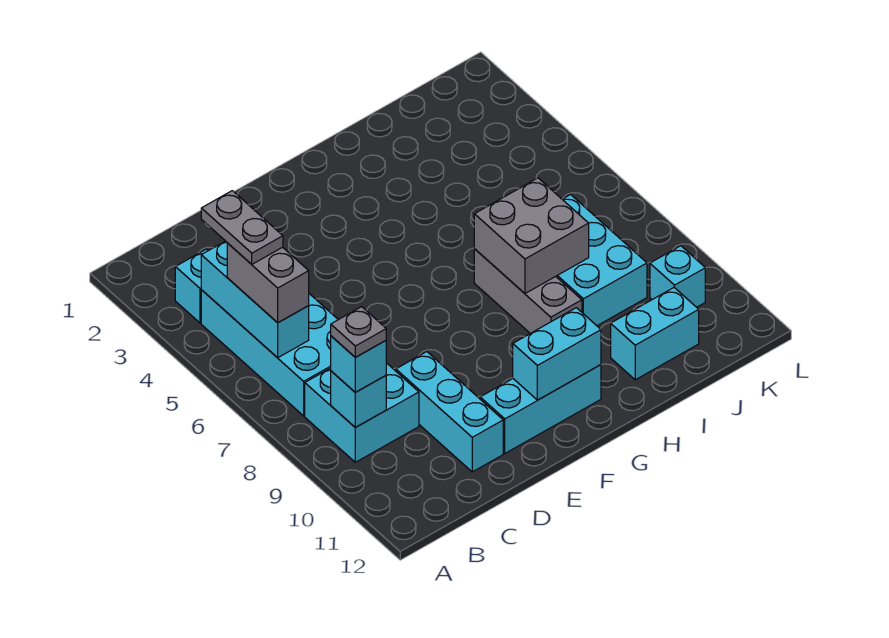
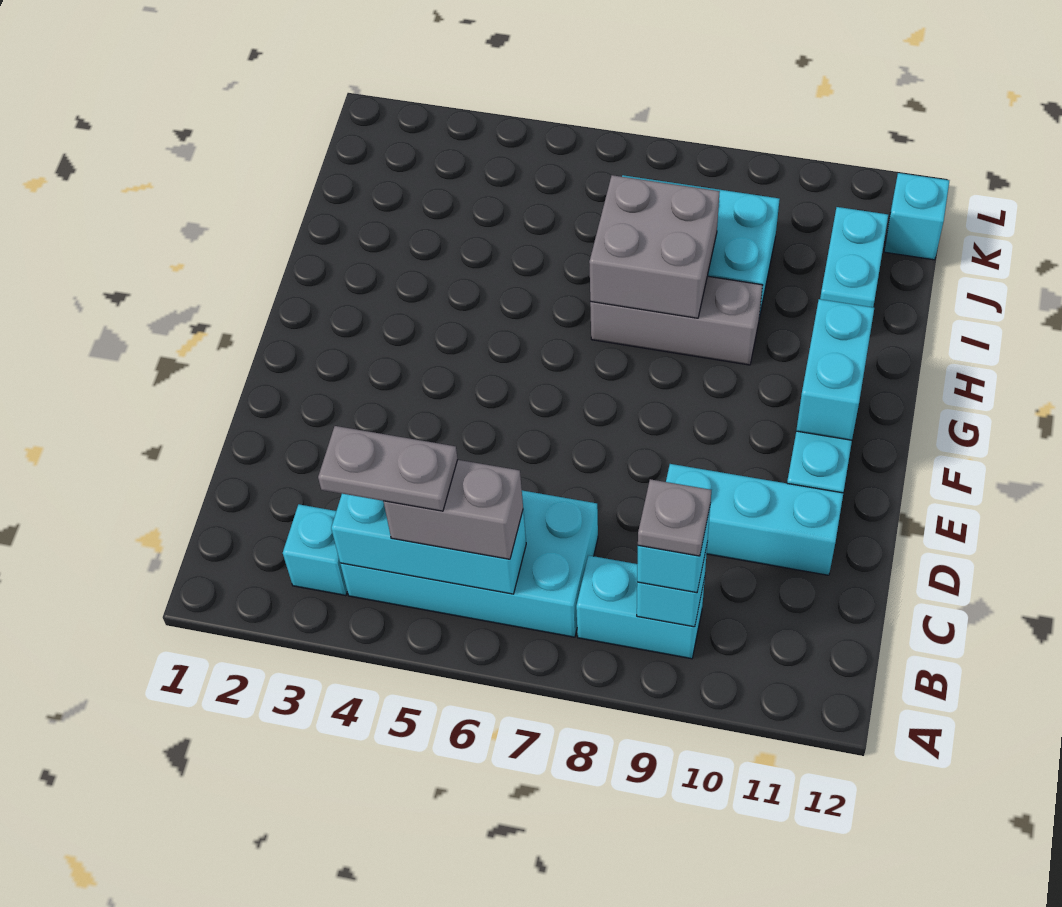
cyan brick B8:C9 level 1 -> cyan brick B8:B9 level 1
cyan brick K10 level 1 -> cyan brick K12 level 1

